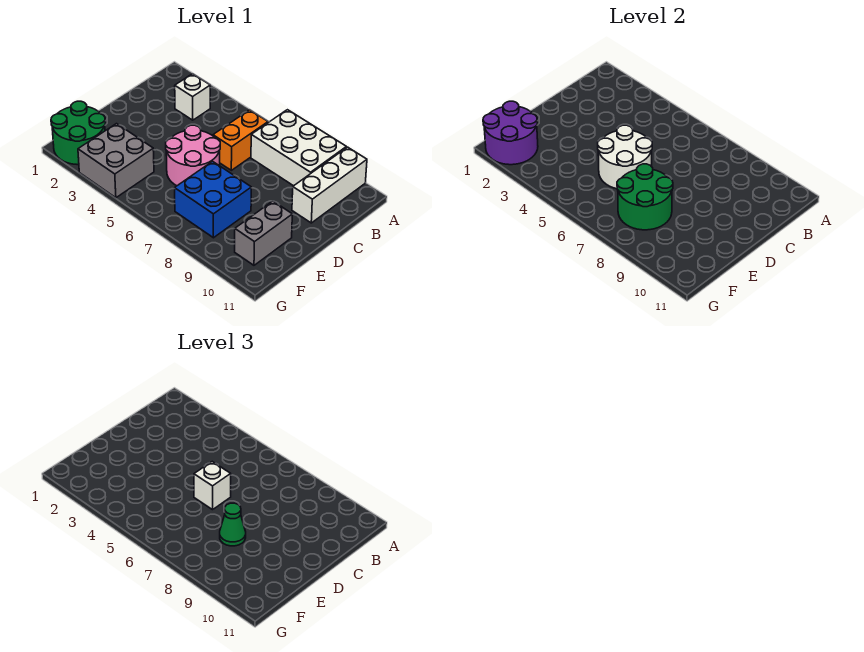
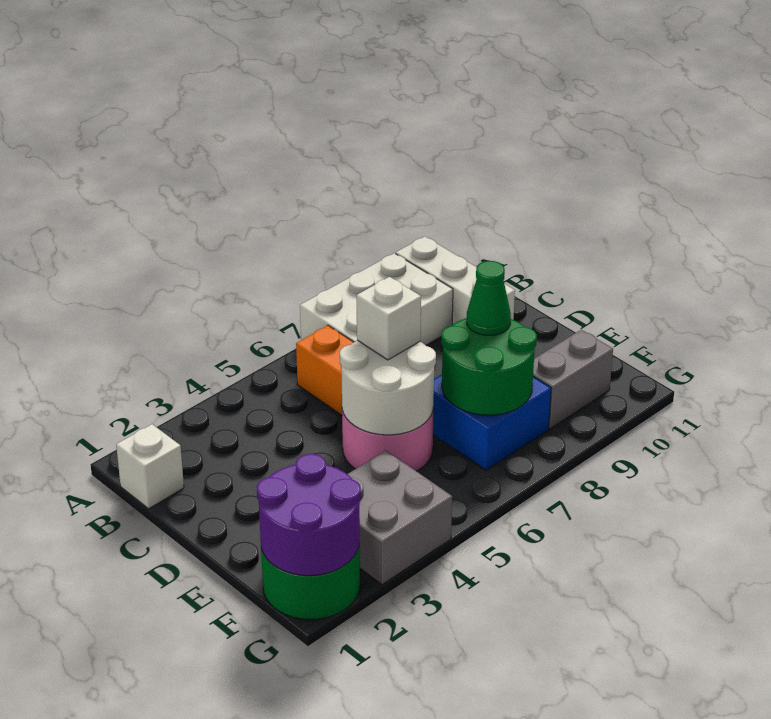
white brick B3 level 1 -> white brick B1 level 1
grey brick E10:F10 level 1 -> grey brick F9:F10 level 1

